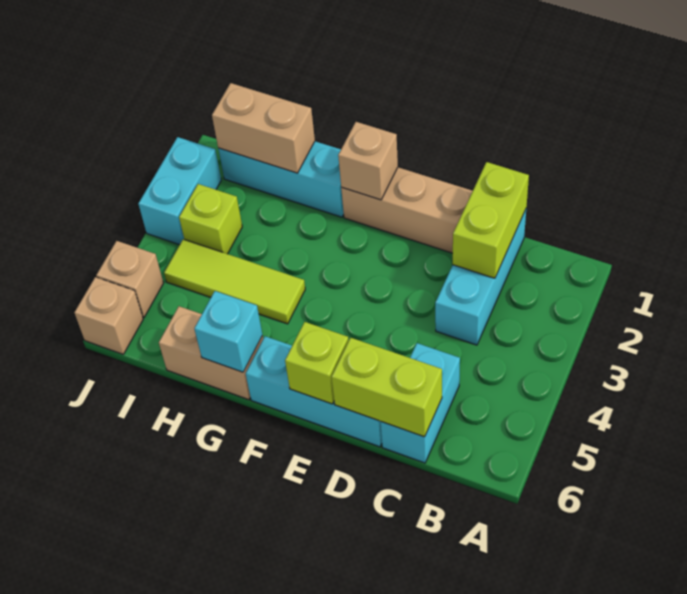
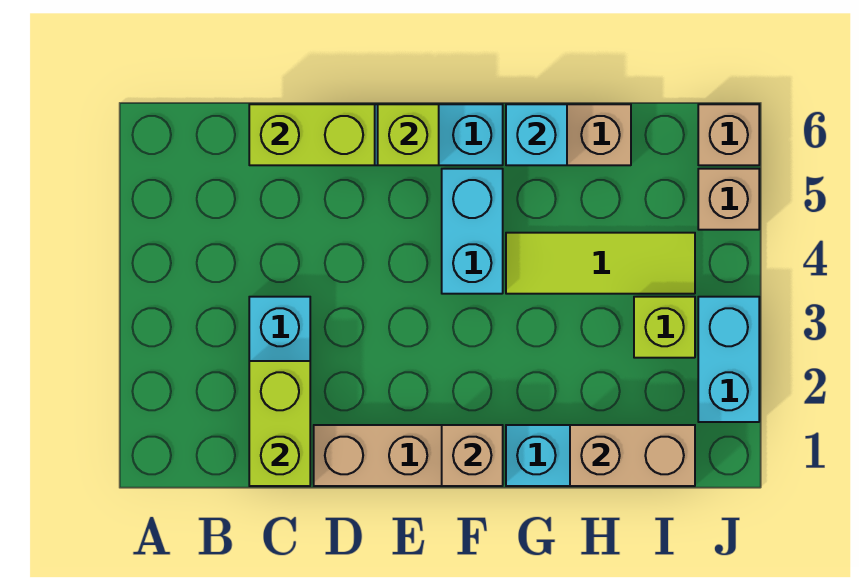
cyan brick C5:C6 level 1 -> cyan brick F4:F5 level 1

